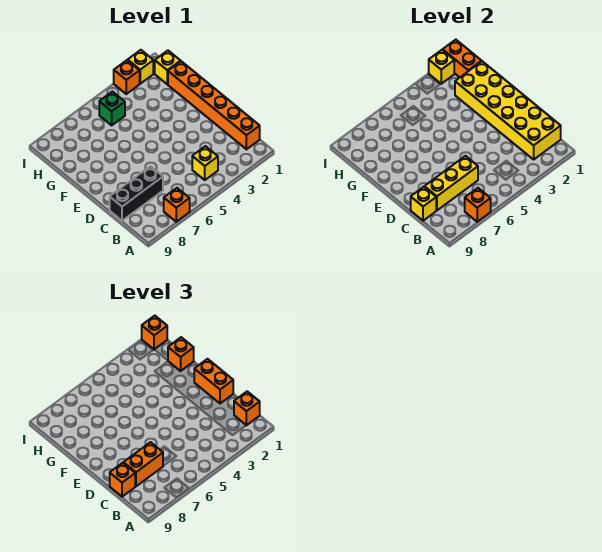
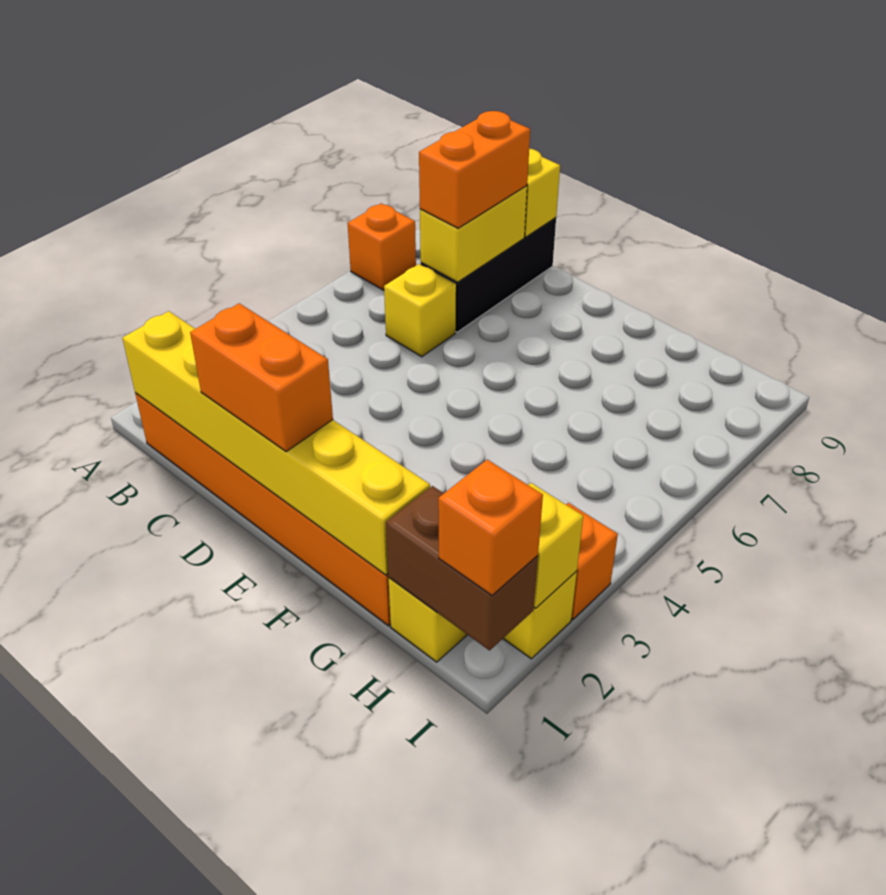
orange brick A7 level 2 -> none
yellow brick B1:G2 level 2 -> yellow brick B1:G1 level 2
orange brick B1 level 3 -> none
yellow brick B4 level 1 -> yellow brick C6 level 1
yellow brick C6:C8 level 2 -> yellow brick C7:C8 level 2
orange brick C9 level 3 -> none
orange brick G1 level 3 -> none
orange brick H1:I1 level 2 -> brown brick H1:I1 level 2
green brick H5 level 1 -> none

